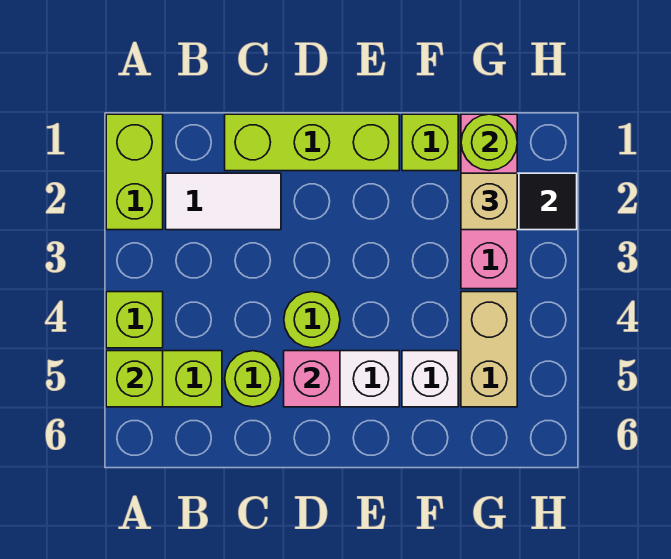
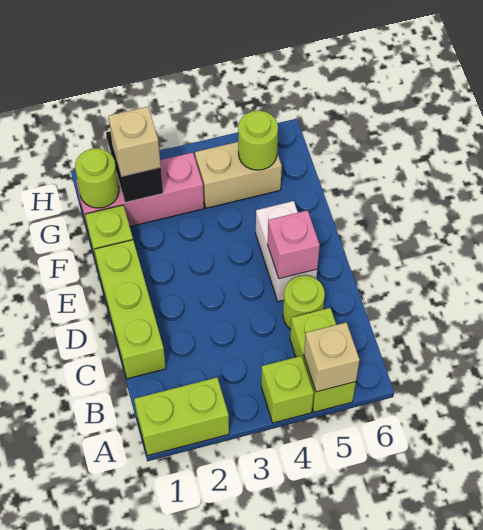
lime brick A5 level 2 -> tan brick A5 level 2
white tile B2:C2 level 1 -> none
lime round brick D4 level 1 -> lime round brick G5 level 2
white brick F5 level 1 -> none

